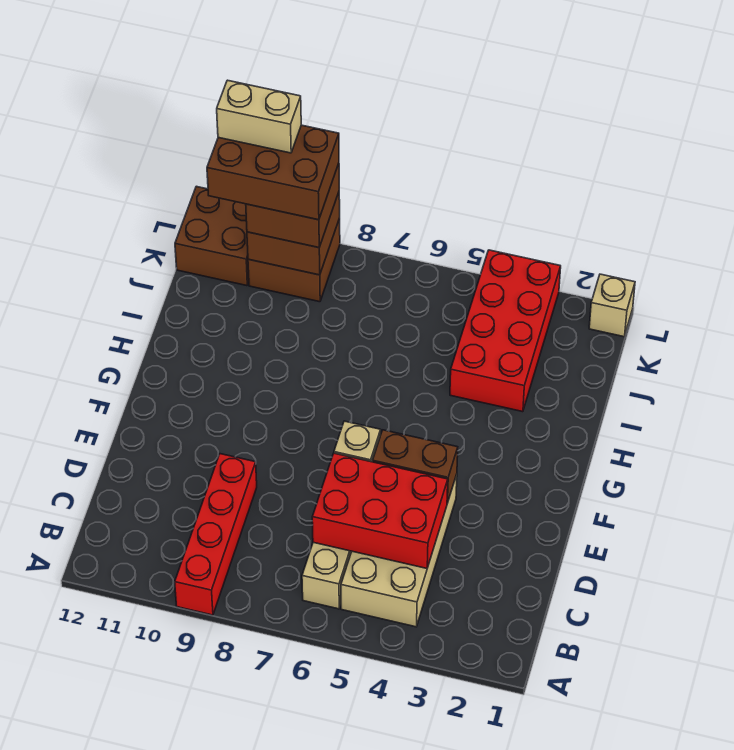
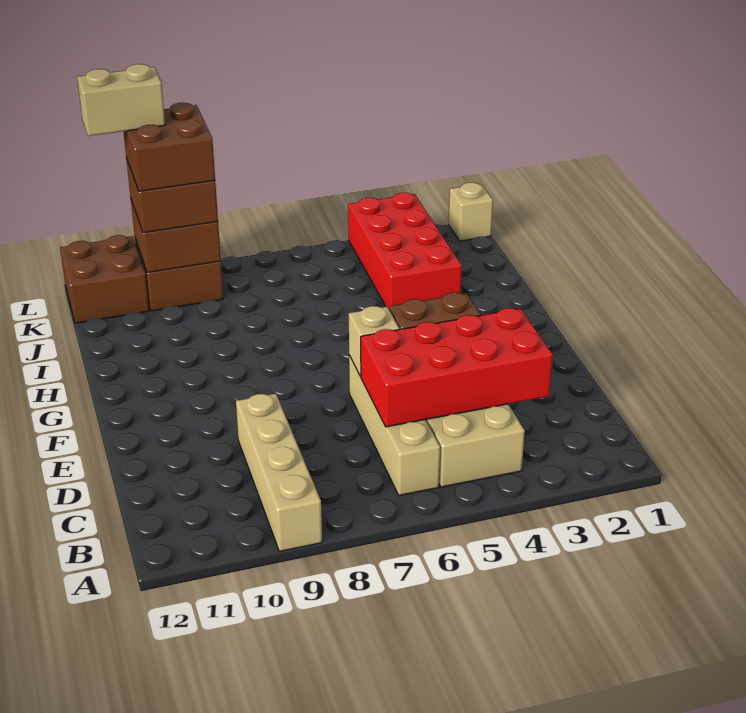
red brick A9:D9 level 1 -> tan brick A9:D9 level 1
red brick C4:D6 level 2 -> red brick C3:D6 level 2
brown brick K9:L11 level 4 -> brown brick K9:L10 level 4

